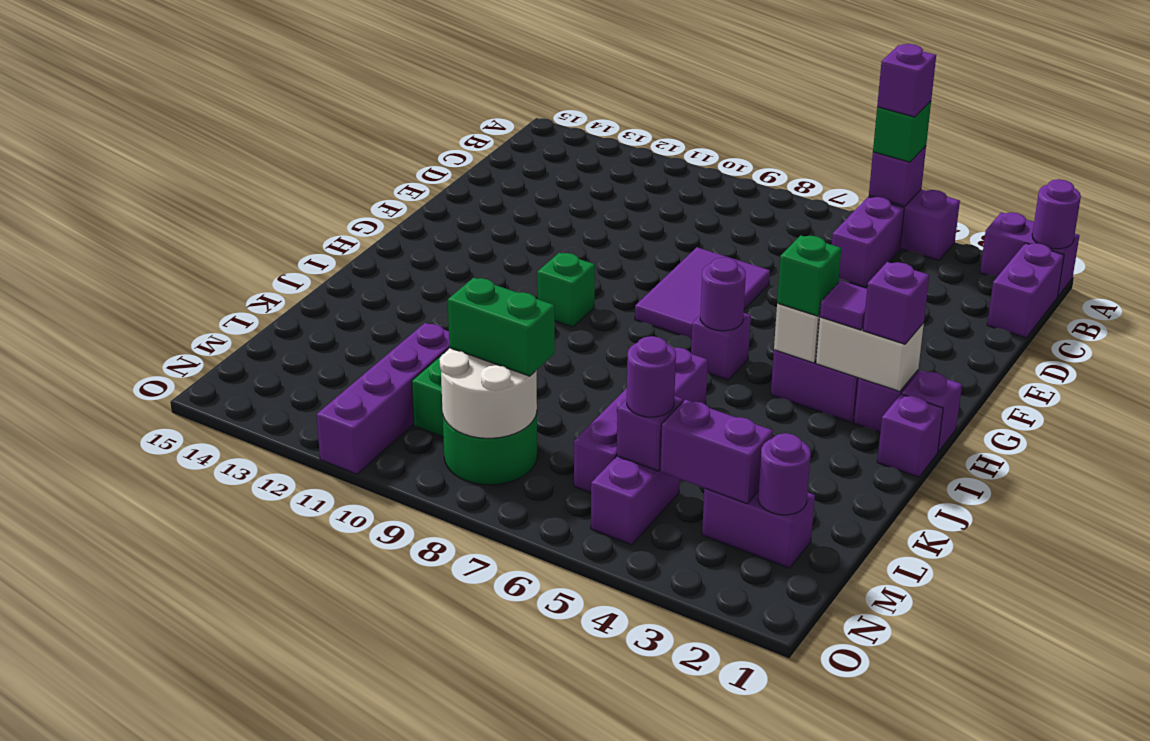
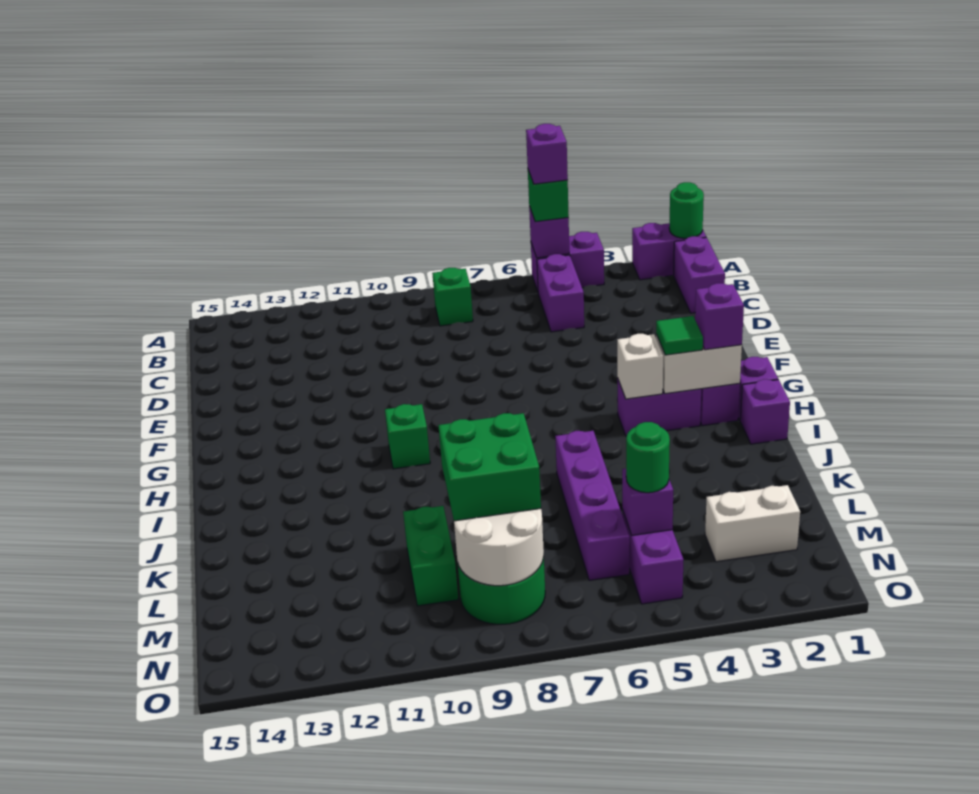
purple round brick A1 level 2 -> green round brick A1 level 2
purple tile E7:G8 level 1 -> none
purple tile H3 level 3 -> green tile H3 level 3
green brick H4 level 3 -> green brick B8 level 1
purple brick H6 level 1 -> none
purple round brick H6 level 2 -> none
purple brick L11:O11 level 1 -> none
purple brick M2:M3 level 1 -> white brick M2:M3 level 1
purple round brick M2 level 2 -> none
purple brick M3:M4 level 2 -> none
purple round brick M5 level 3 -> green round brick M5 level 3
green brick M8:M9 level 3 -> green brick L8:M9 level 3

